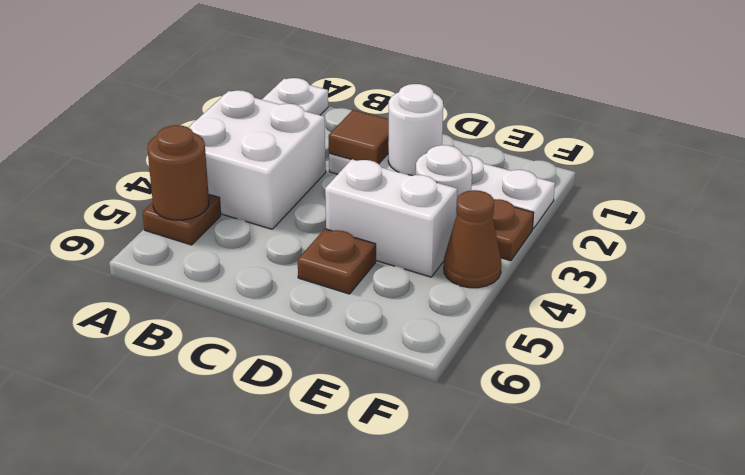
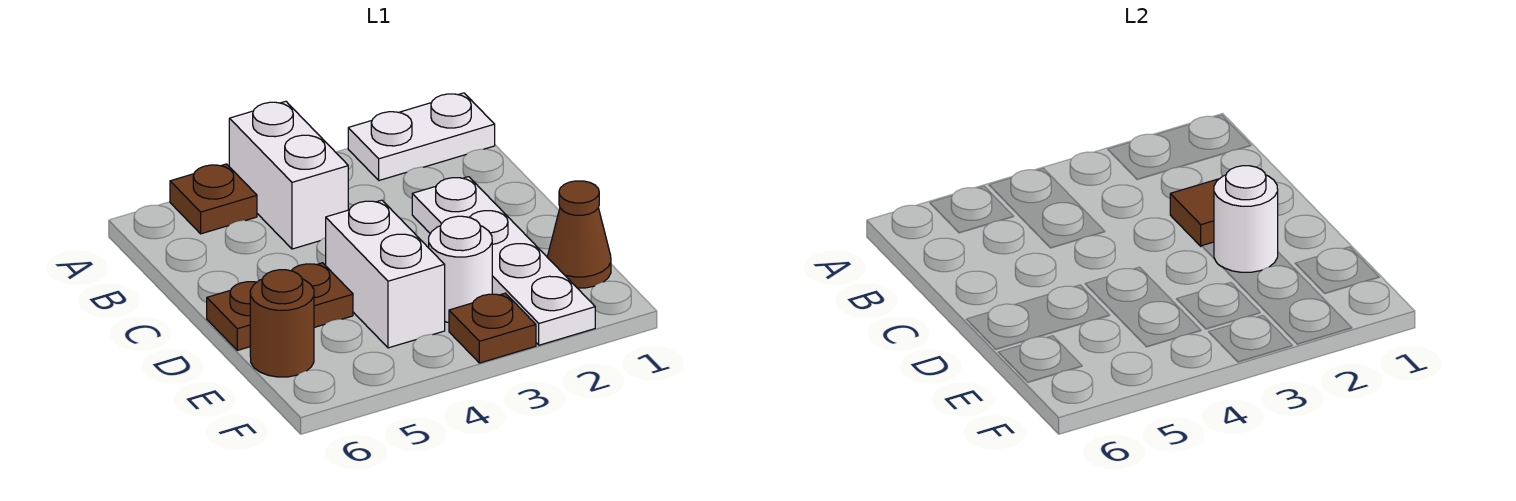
white brick A3:B4 level 1 -> white brick A4:B4 level 1
brown round brick A5 level 2 -> brown round brick E6 level 1
brown plate D5 level 1 -> brown plate D5:D6 level 1
brown cone F4 level 1 -> brown cone E1 level 1

